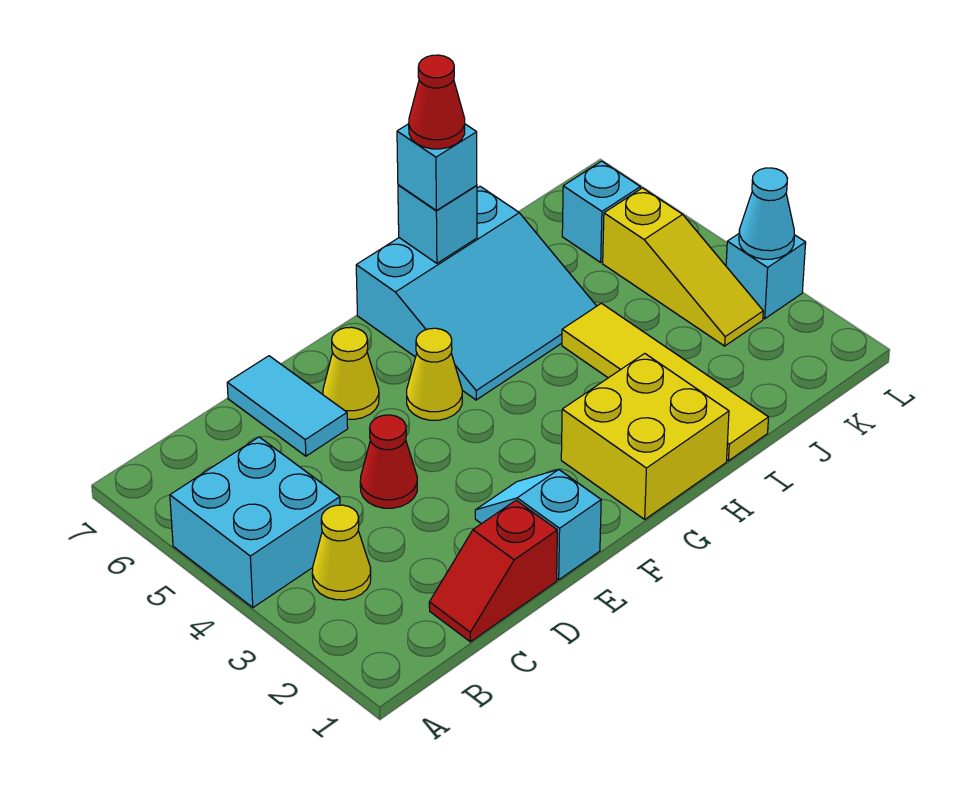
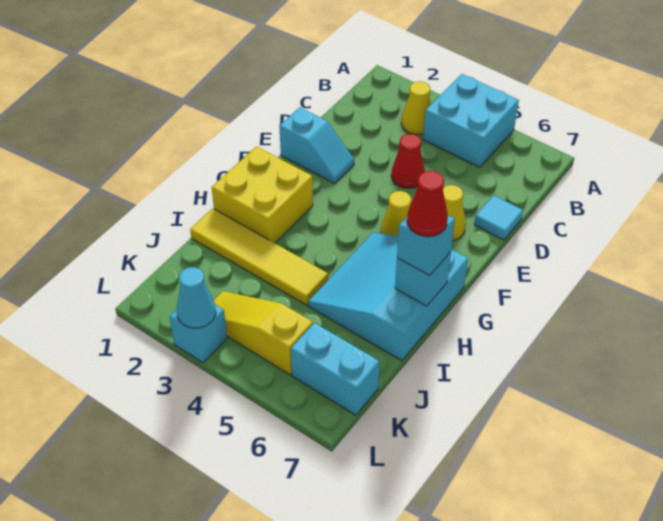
red slope C1:D1 level 1 top D -> none
cyan tile D6:D7 level 1 -> cyan tile D7 level 1
cyan brick K6 level 1 -> cyan brick K6:K7 level 1

